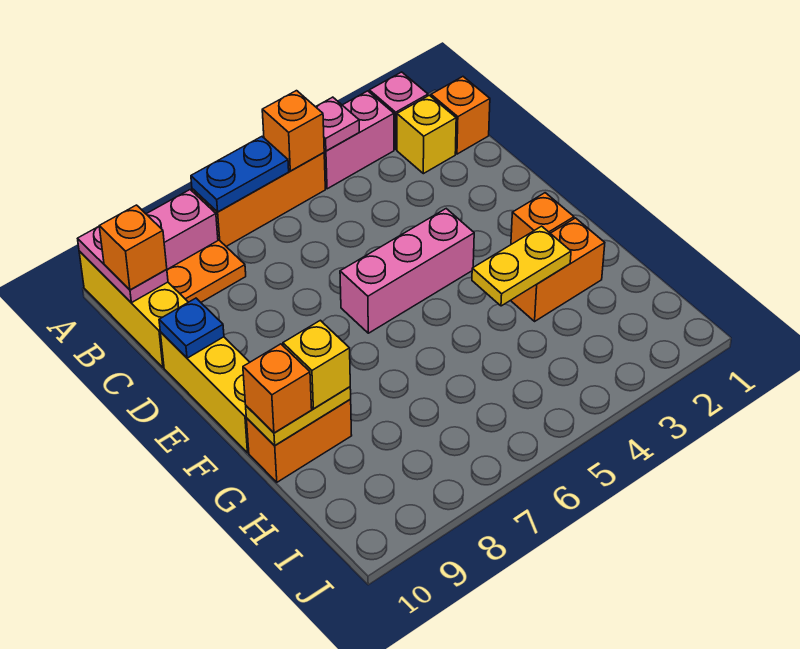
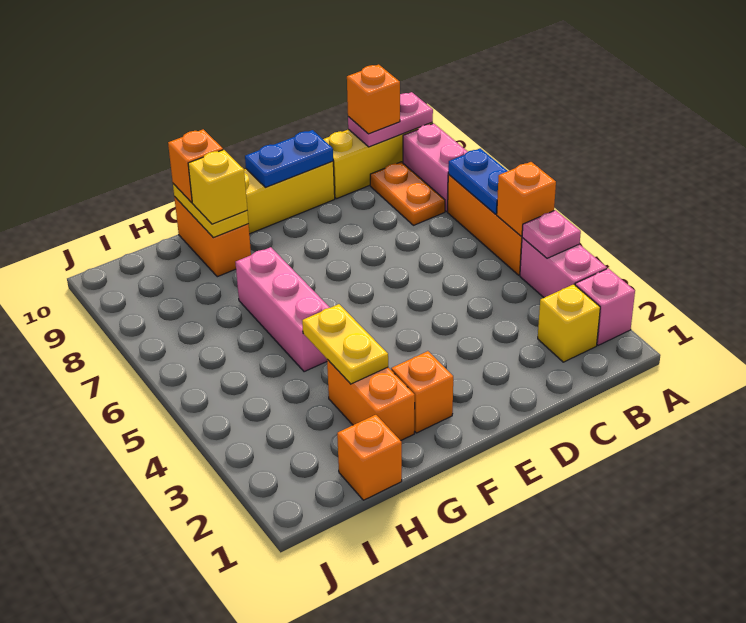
orange brick B1 level 1 -> orange brick H1 level 1
blue plate D10 level 2 -> blue plate D10:E10 level 2
pink brick E4:E6 level 1 -> pink brick G5:G7 level 1

